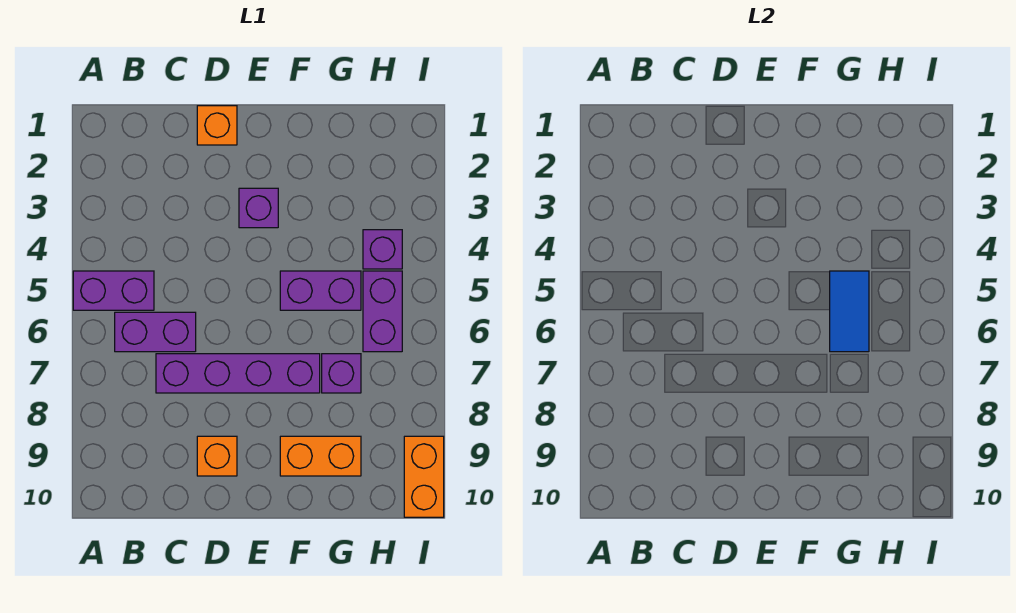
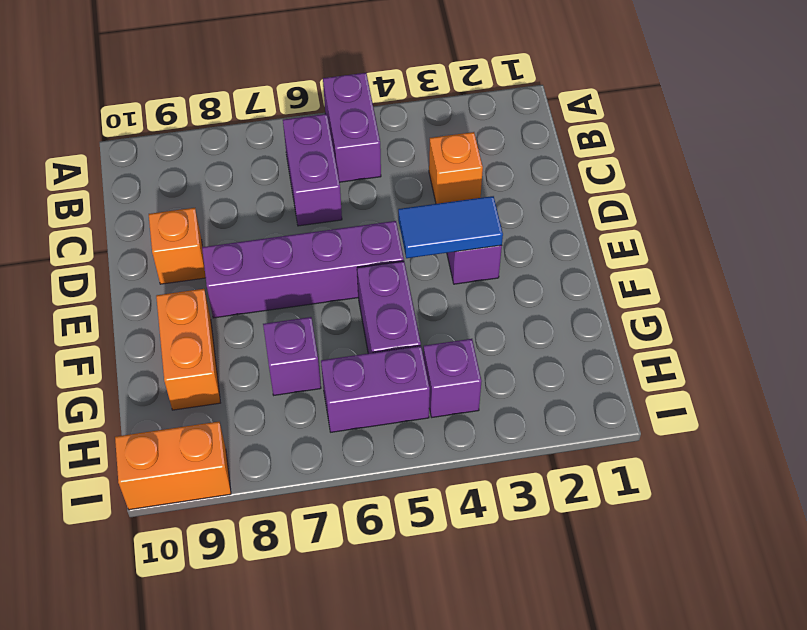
purple brick C7:F7 level 1 -> purple brick E5:E8 level 1
orange brick D1 level 1 -> orange brick C3 level 1
blue tile G5:G6 level 2 -> blue tile E3:E4 level 2

